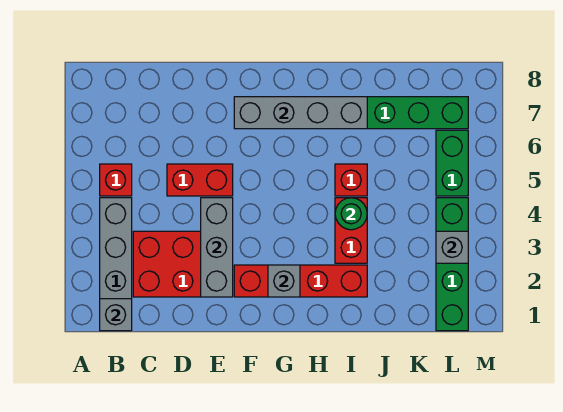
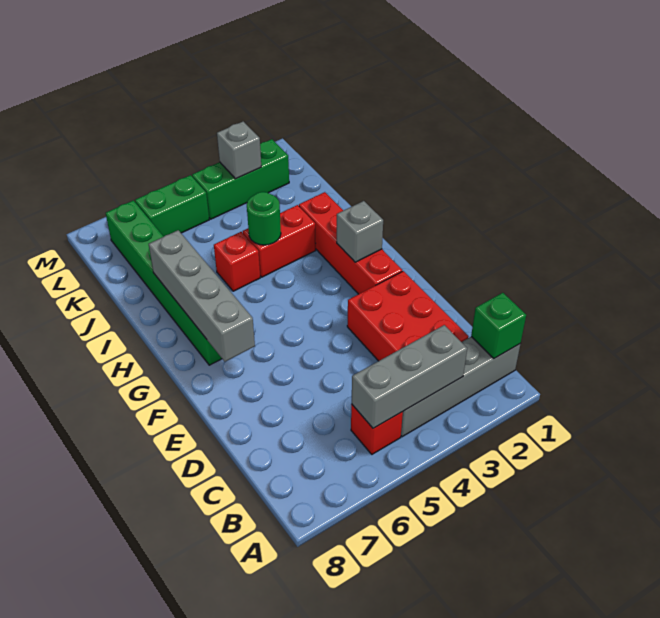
grey brick B1 level 2 -> green brick B1 level 2
red brick D5:E5 level 1 -> none
grey brick E2:E4 level 2 -> grey brick B3:B5 level 2
green brick L1:L4 level 1 -> green brick L2:L4 level 1

